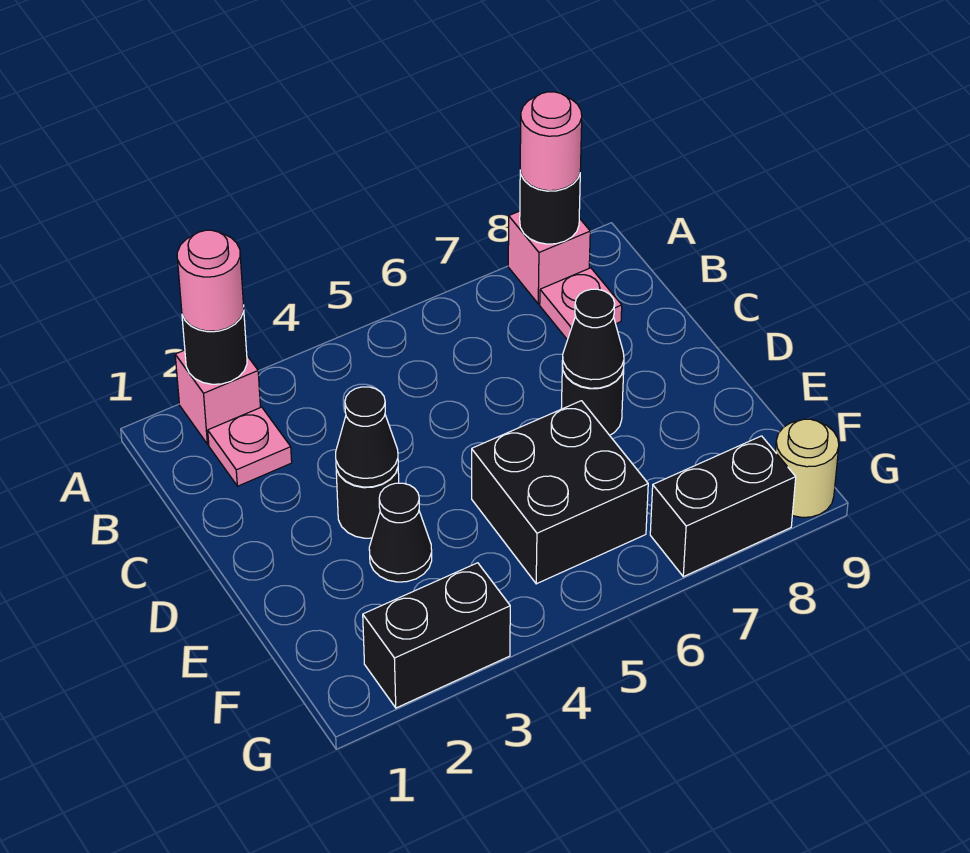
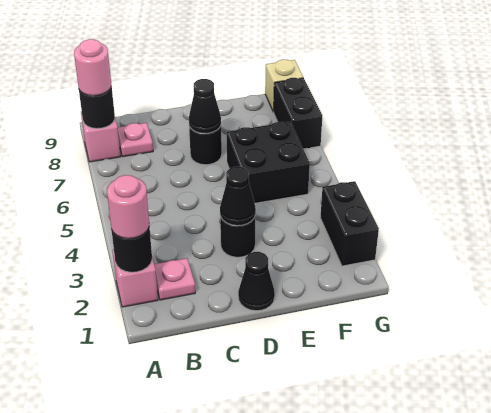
black cone E3 level 1 -> black cone D1 level 1
tan round brick G9 level 1 -> tan brick G9 level 1

